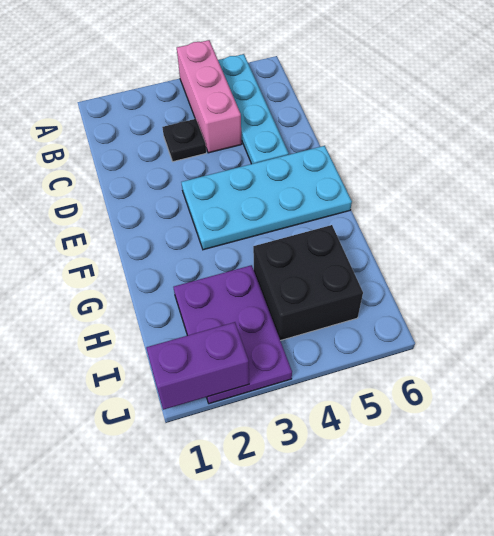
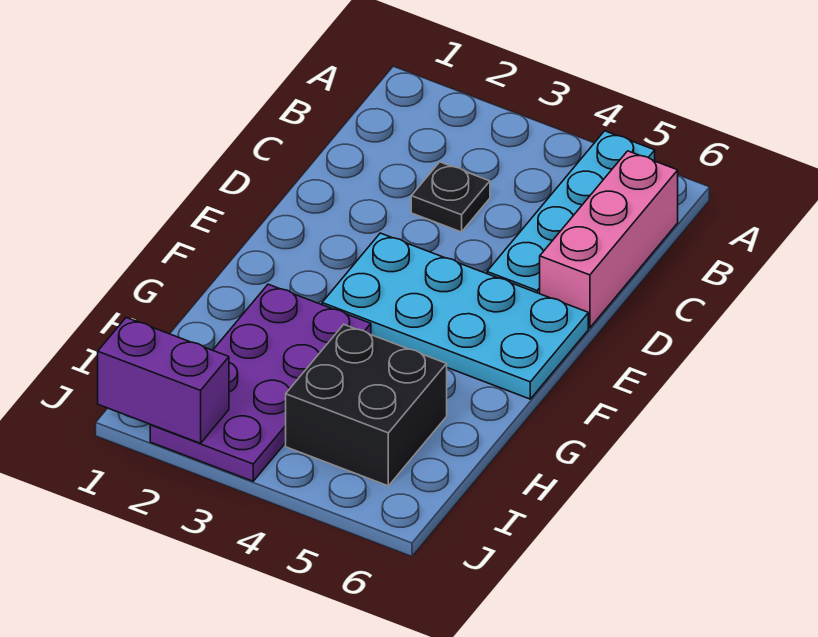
pink brick A4:C4 level 1 -> pink brick B6:D6 level 1
purple plate H2:J3 level 1 -> purple plate G2:J3 level 1

